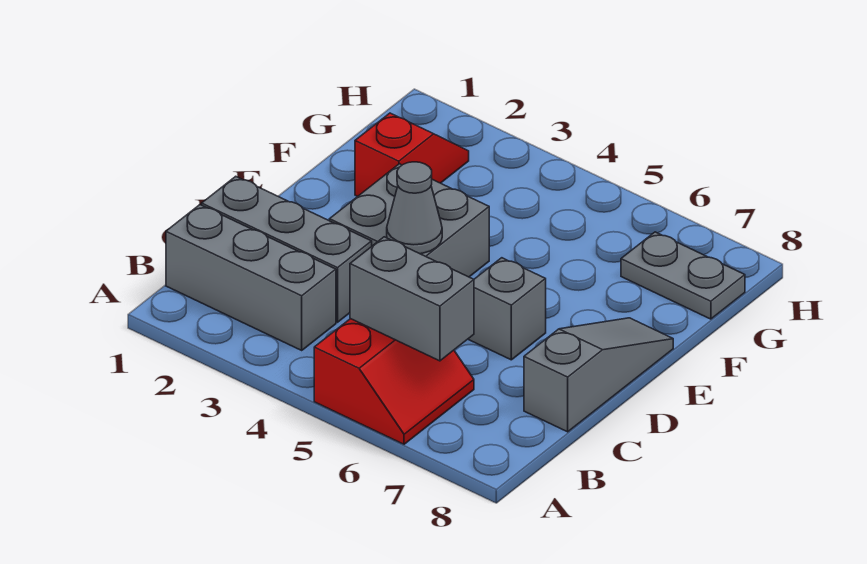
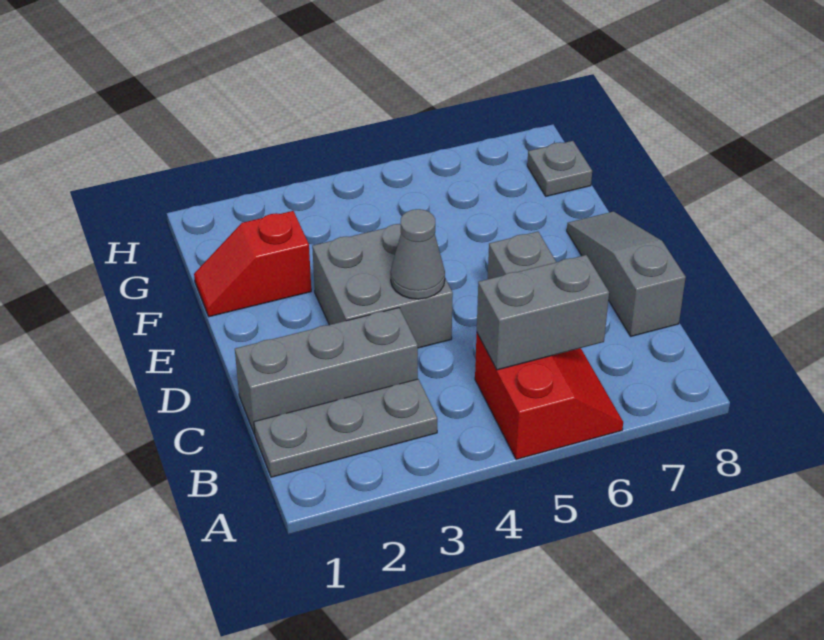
grey brick B1:B3 level 1 -> grey plate B1:B3 level 1
red slope F2:G2 level 1 top F -> red slope F1:F2 level 1 top 2
grey plate G7:G8 level 1 -> grey plate G8 level 1

